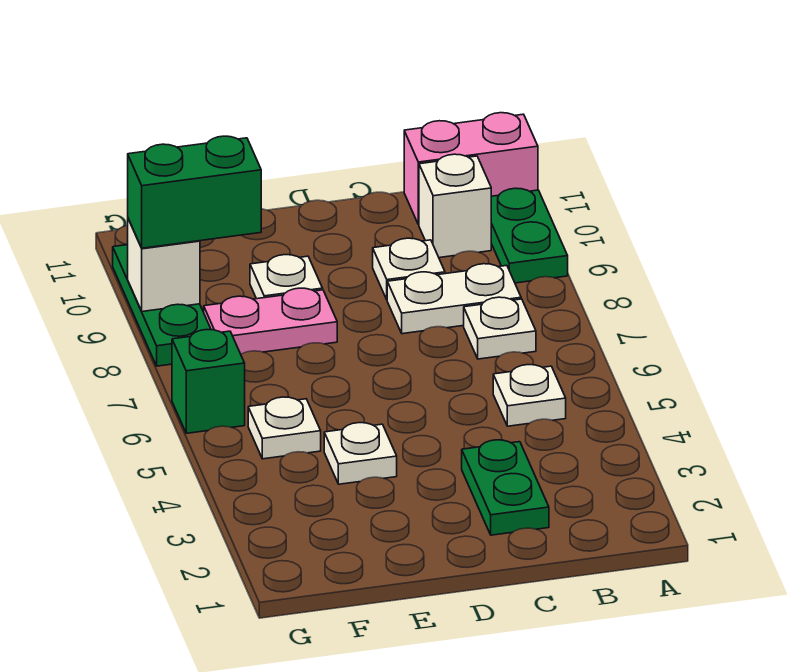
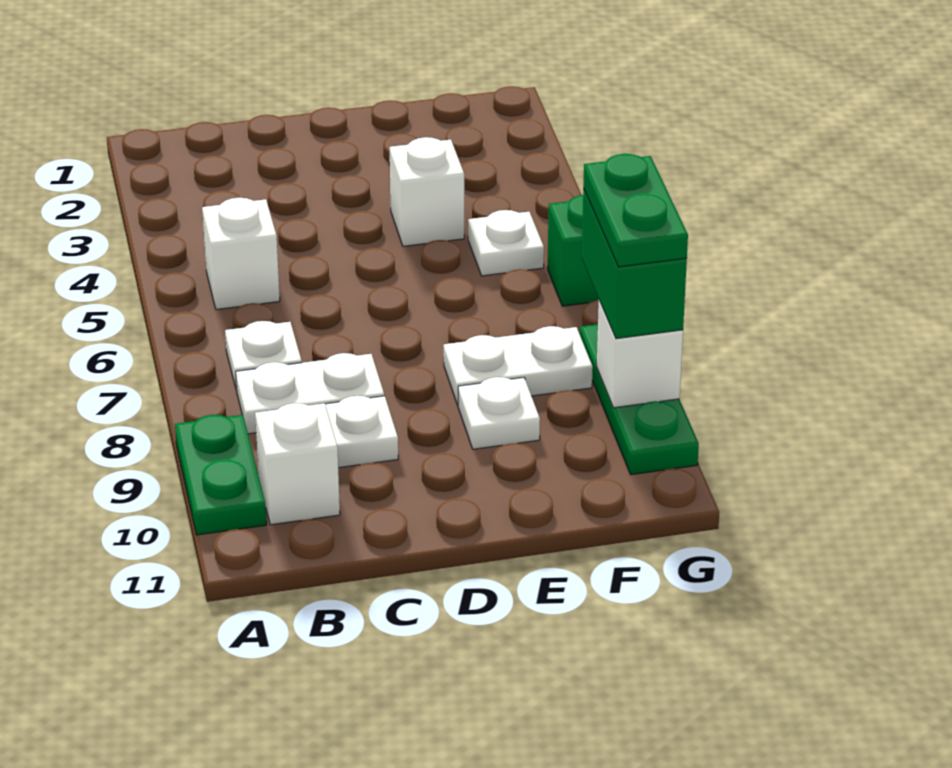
pink brick A11:B11 level 1 -> none
white plate B5 level 1 -> white brick B5 level 1
green plate C2:C3 level 1 -> green plate G8:G9 level 4
white plate E4 level 1 -> white brick E4 level 1
pink plate E8:F8 level 1 -> white plate E8:F8 level 1
green brick F9:G9 level 3 -> green brick G8:G9 level 3

